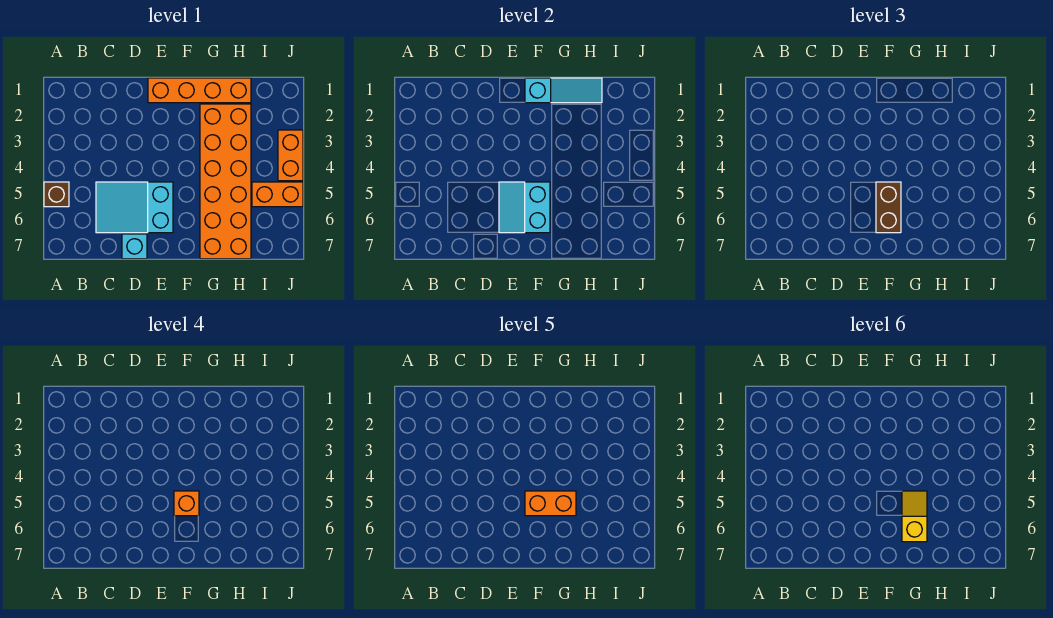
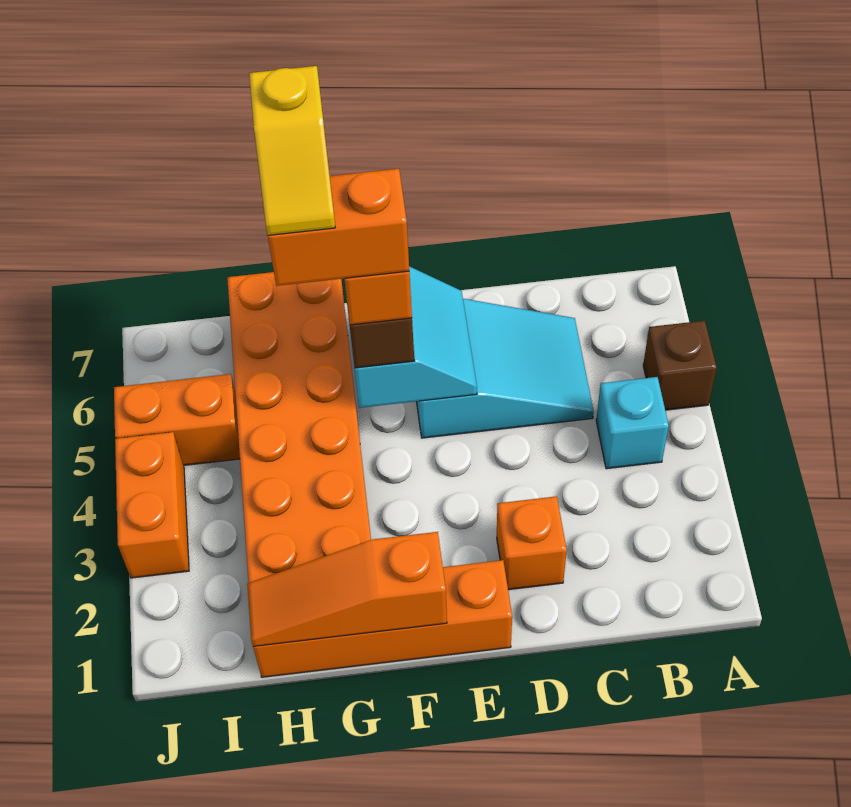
none -> orange brick D2 level 1
cyan brick D7 level 1 -> cyan brick B4 level 1
cyan slope F1:H1 level 2 top F -> orange slope F1:H1 level 2 top F

